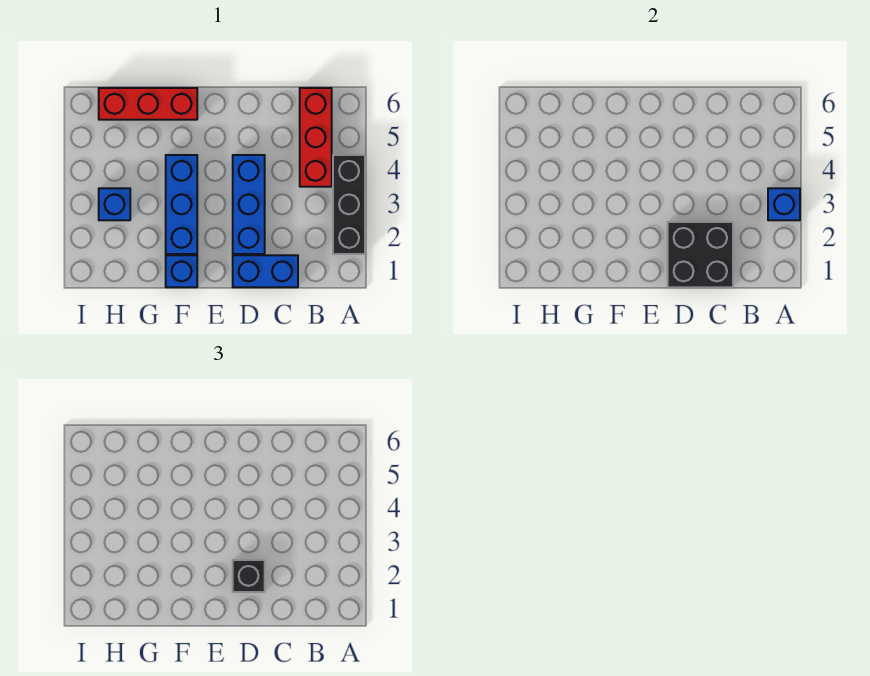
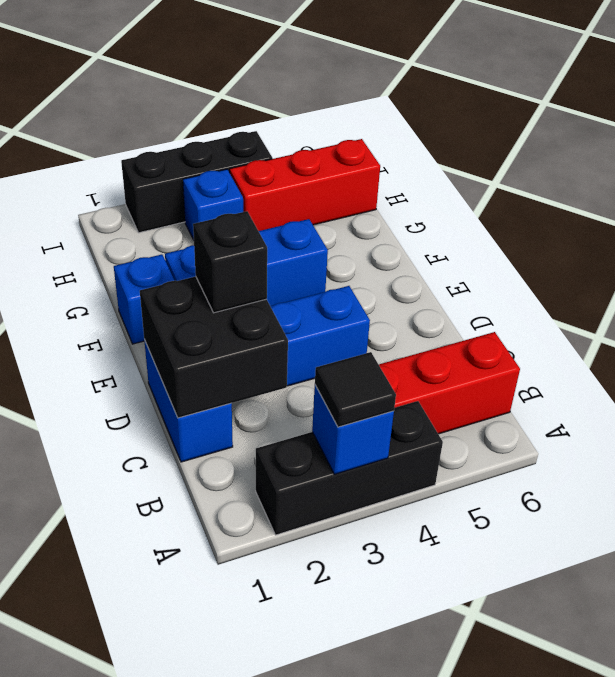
none -> black tile A3 level 3
red brick F6:H6 level 1 -> red brick H4:H6 level 1
none -> black brick I2:I4 level 1

